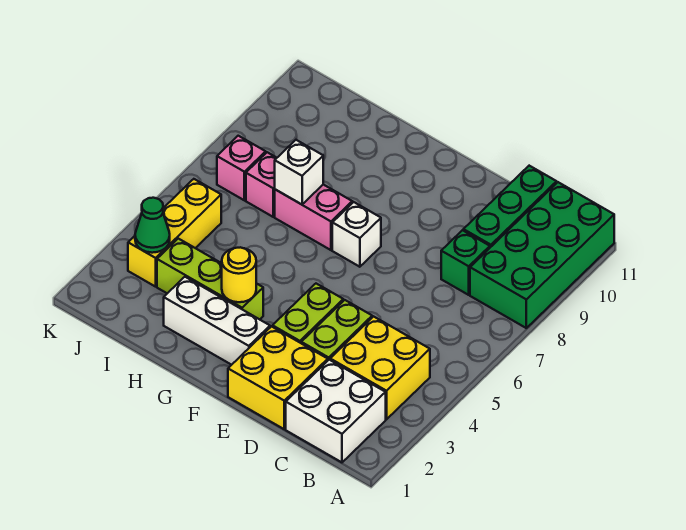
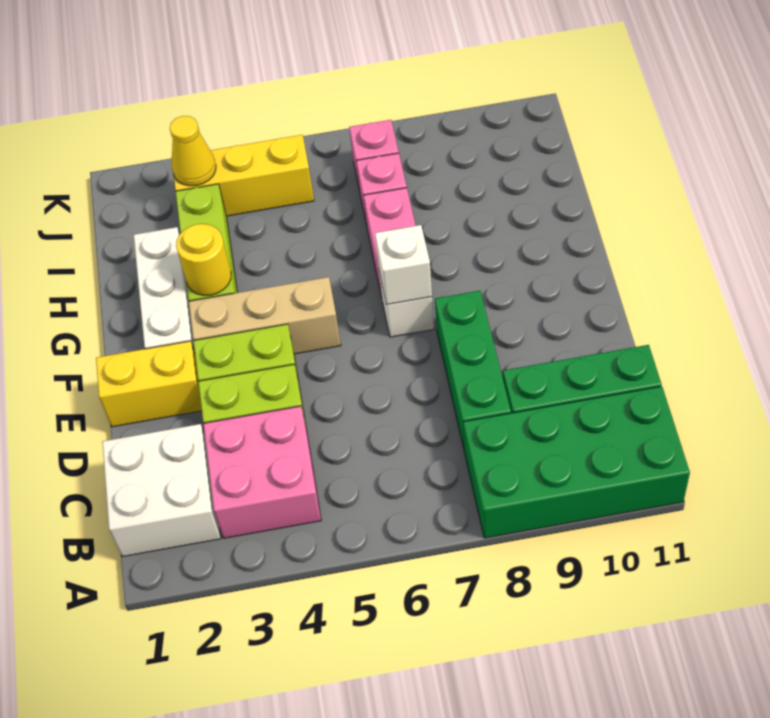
yellow brick B3:C4 level 1 -> pink brick B3:C4 level 1
green brick C8 level 1 -> green brick C8:E8 level 1
yellow brick D1:E2 level 1 -> yellow brick E1:E2 level 1
none -> tan brick F3:F5 level 1
white brick H7 level 2 -> white brick F7 level 2
green cone J3 level 2 -> yellow cone J3 level 2

